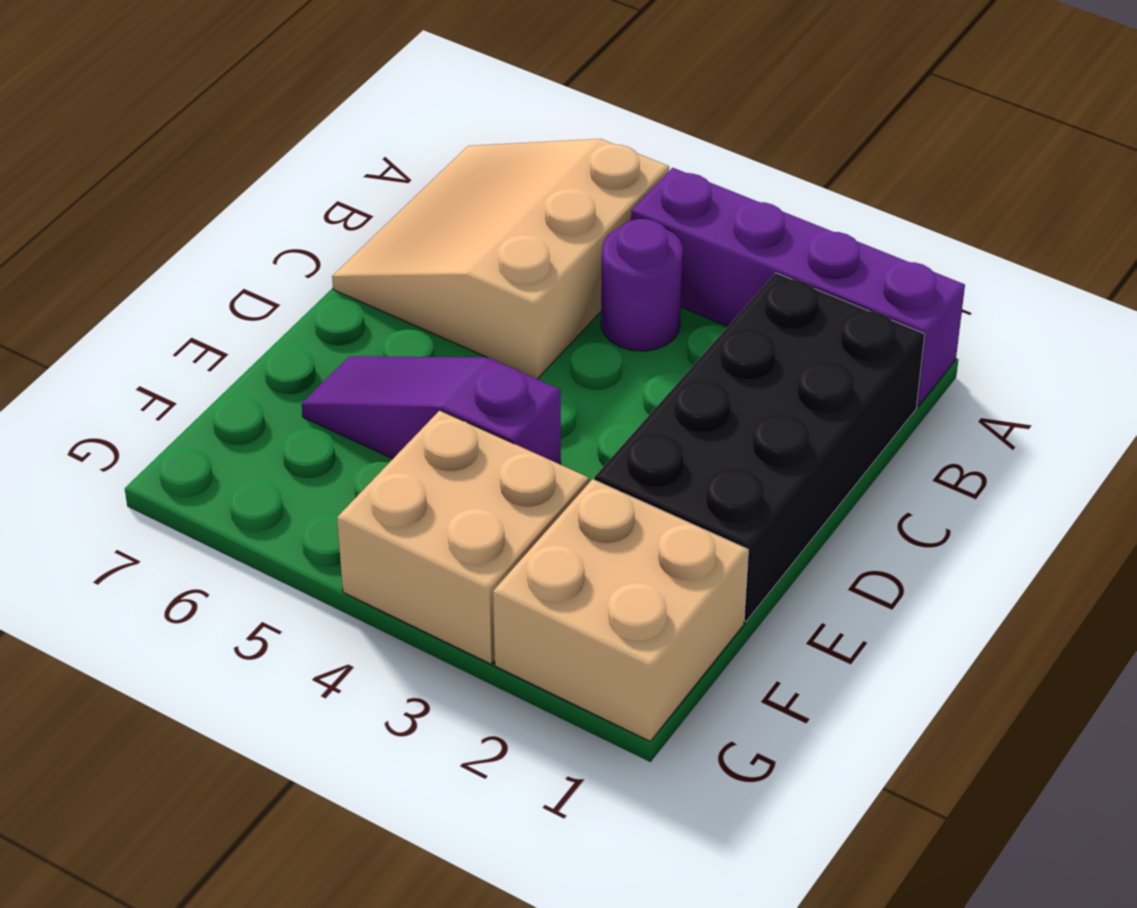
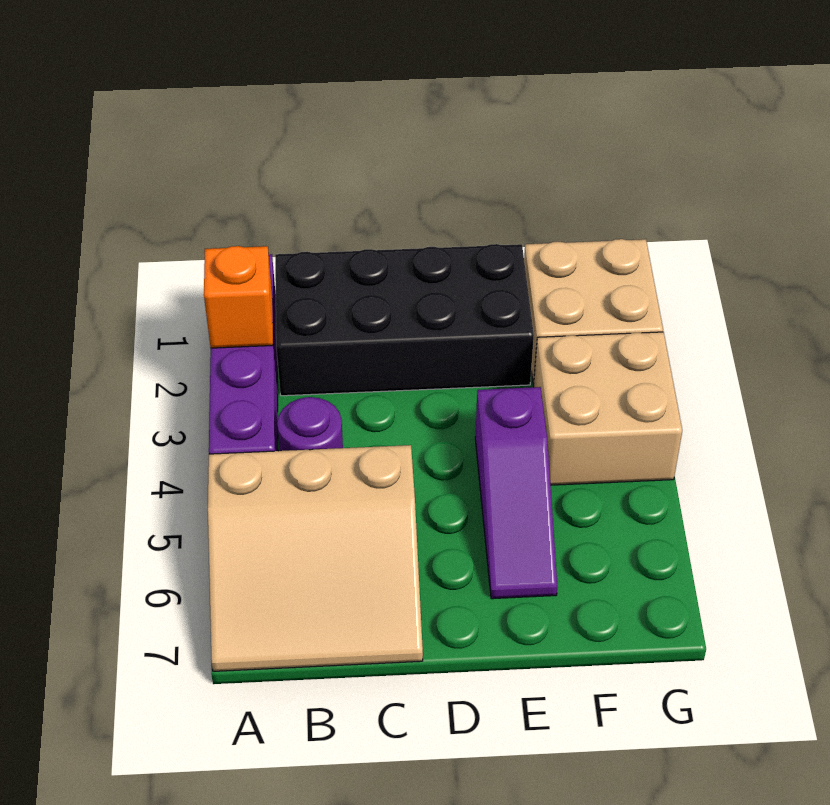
none -> orange brick A2 level 2

